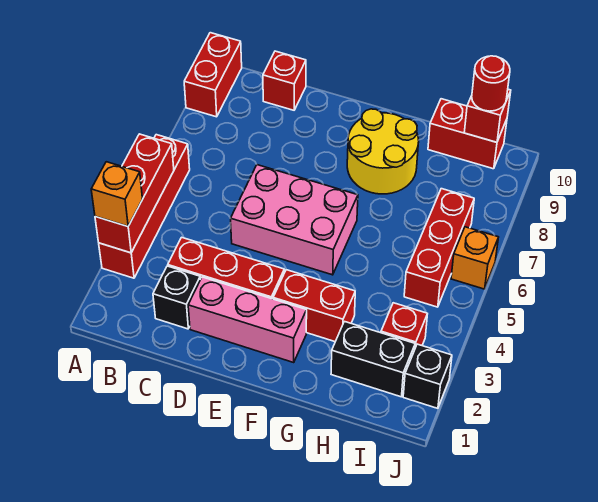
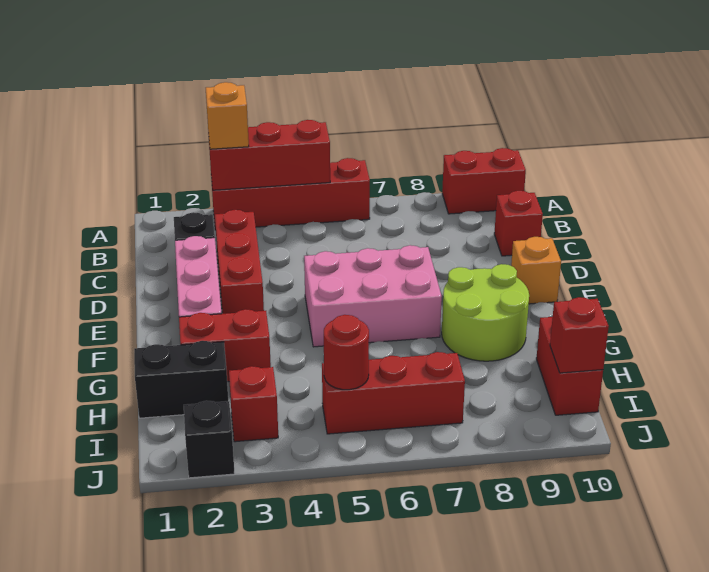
pink brick D5:F6 level 1 -> pink brick E5:F7 level 1
red brick F3:G3 level 1 -> red brick G2:G3 level 1
yellow round brick F8:G9 level 1 -> lime round brick F8:G9 level 1
black brick H2:I2 level 1 -> black brick H1:H2 level 1
red round brick I10 level 3 -> red round brick I5 level 2
orange brick J6 level 1 -> orange brick E10 level 1

